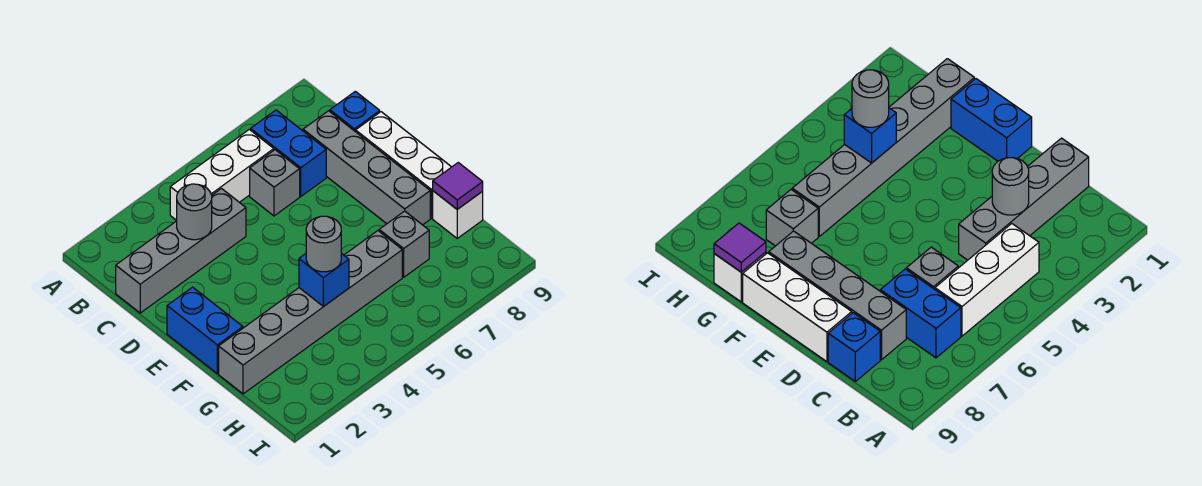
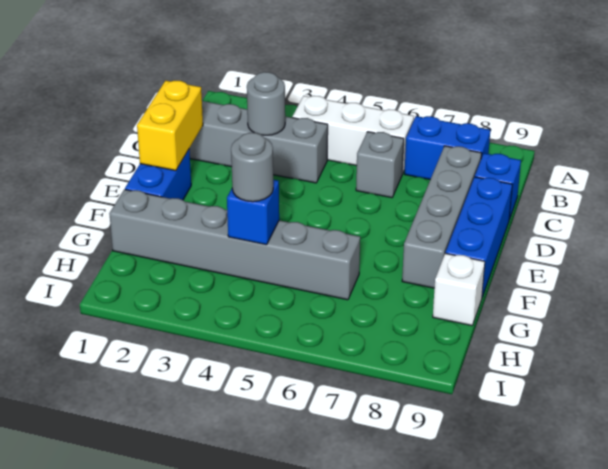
blue brick B7:C7 level 1 -> blue brick B7:B8 level 1
none -> yellow brick D1:E1 level 2
white brick D9:F9 level 1 -> blue brick D9:F9 level 1
grey brick G7 level 1 -> none
purple tile G9 level 2 -> none

